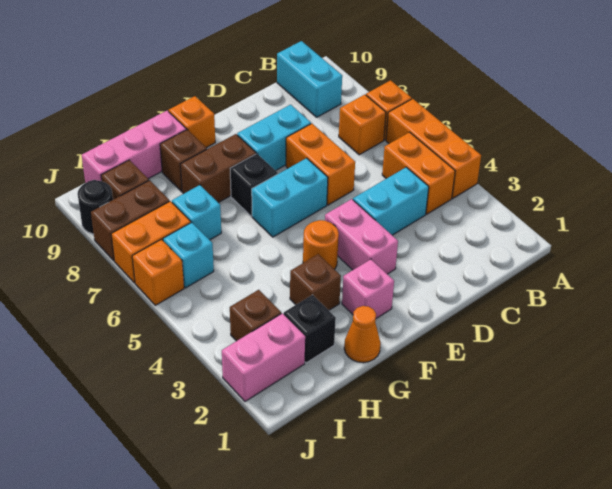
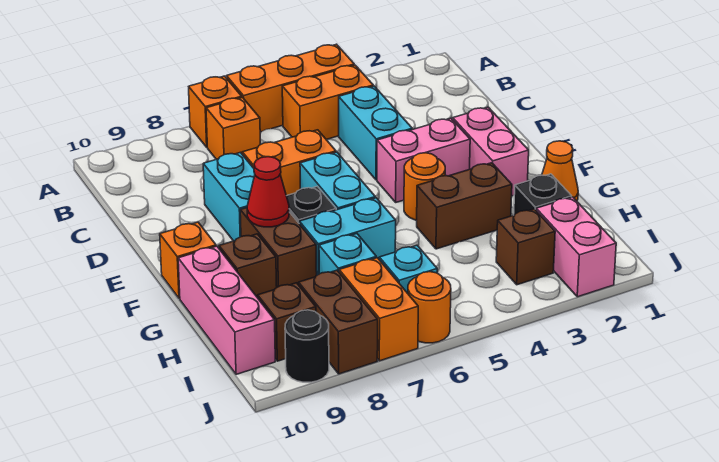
cyan brick B9:B10 level 1 -> cyan brick G6:G7 level 1
pink brick F2 level 1 -> pink brick E2:F2 level 1
none -> red cone F8 level 2
brown brick G3 level 1 -> brown brick G3:G4 level 1
orange brick J6 level 1 -> orange round brick J6 level 1

